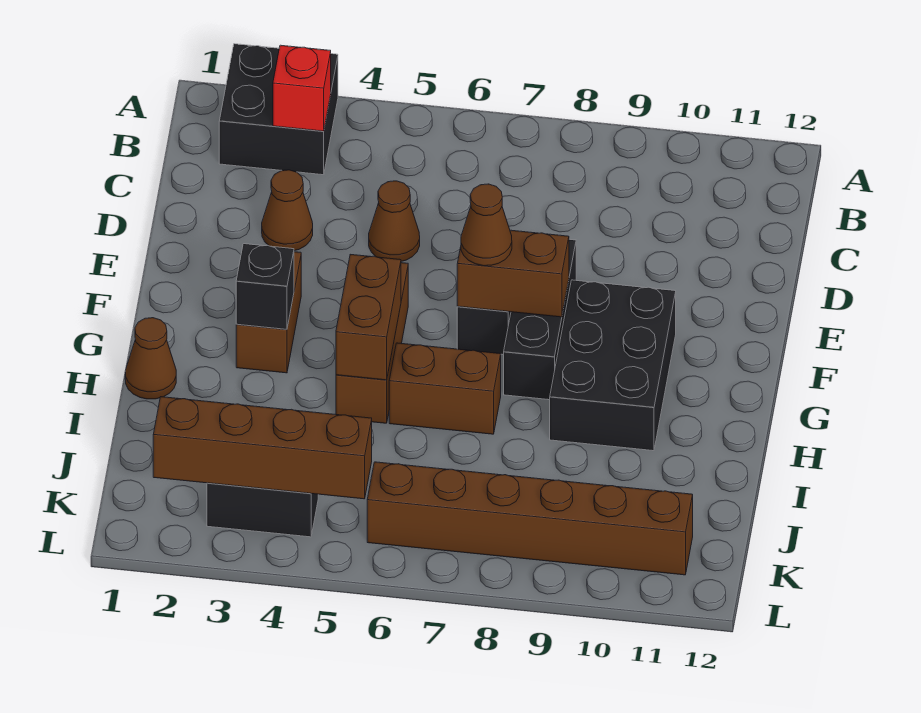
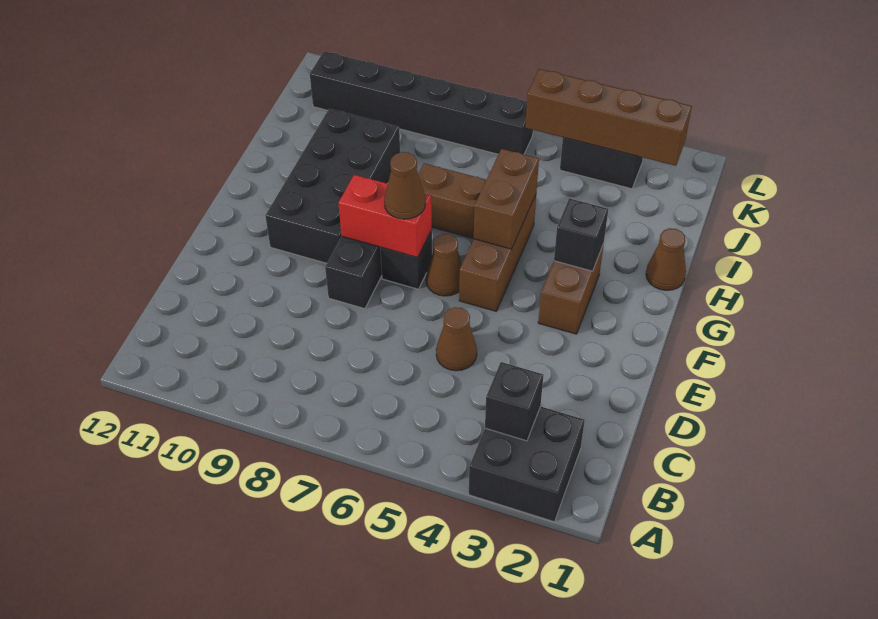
red brick B3 level 2 -> black brick B3 level 2
brown cone D3 level 1 -> brown cone F6 level 1
brown brick F7:F8 level 2 -> red brick F7:F8 level 2
black brick F9:H10 level 1 -> black brick F9:I10 level 1
brown brick K6:K11 level 1 -> black brick K6:K11 level 1

